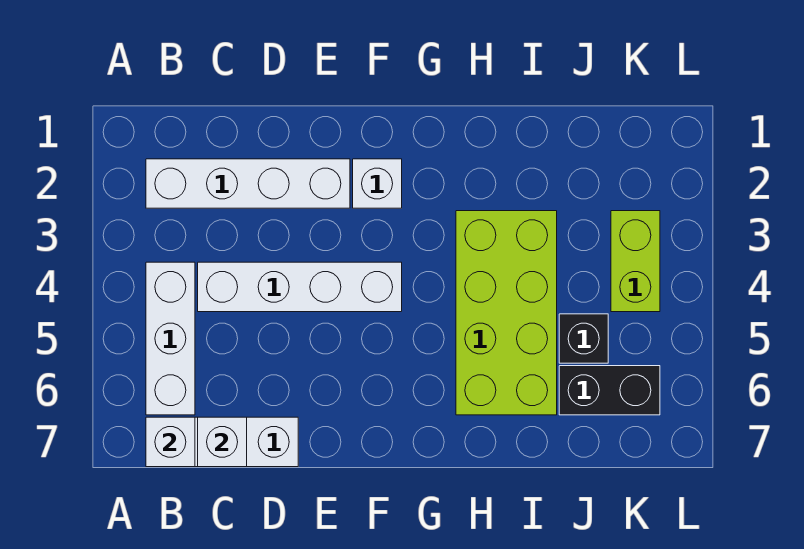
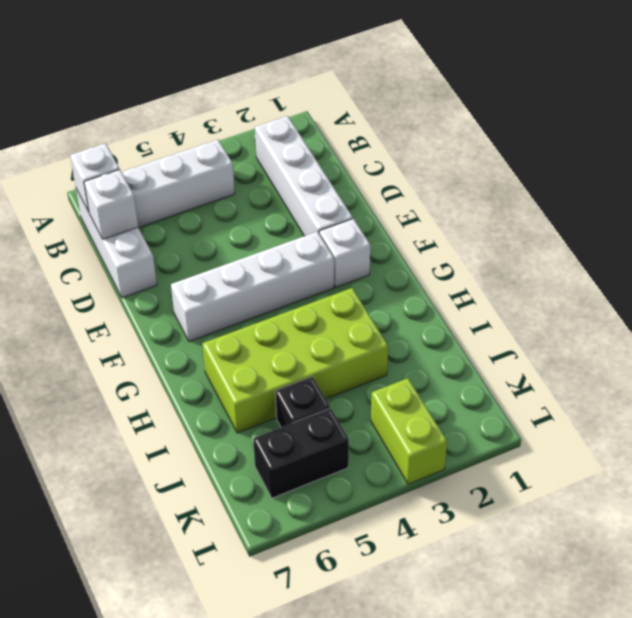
white brick C4:F4 level 1 -> white brick F3:F6 level 1
black brick J6:K6 level 1 -> black brick K5:K6 level 1
lime brick K3:K4 level 1 -> lime brick K3:L3 level 1

